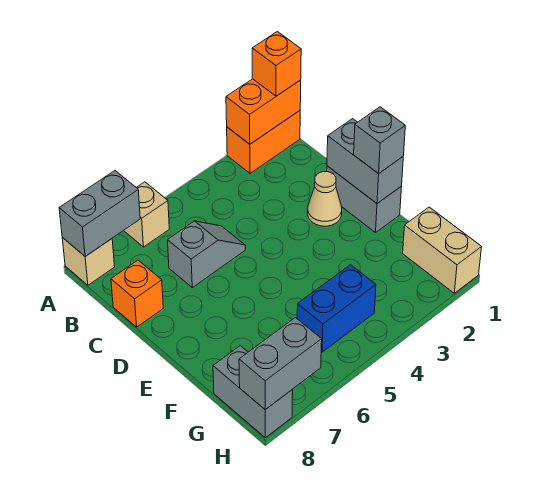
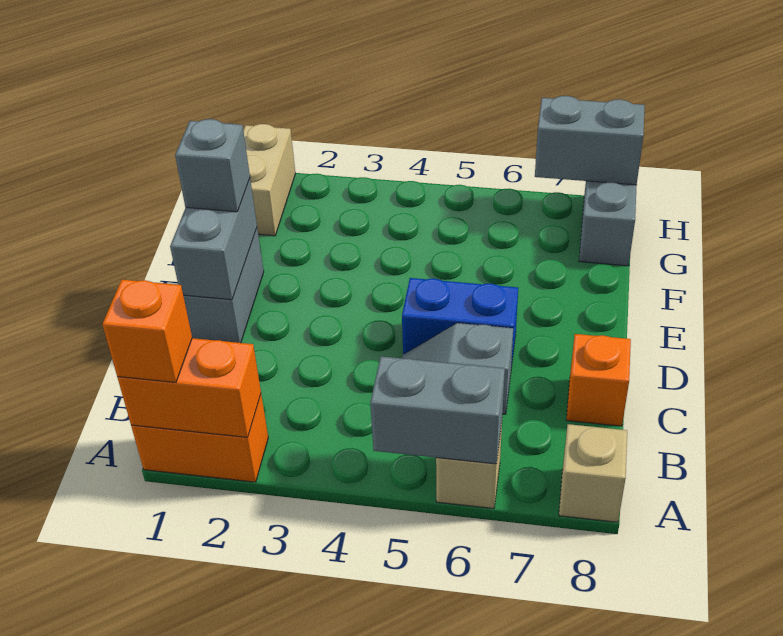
grey brick A7:A8 level 2 -> grey brick A5:A6 level 2
tan cone D2 level 1 -> none
blue brick G4:G5 level 1 -> blue brick D5:D6 level 1

